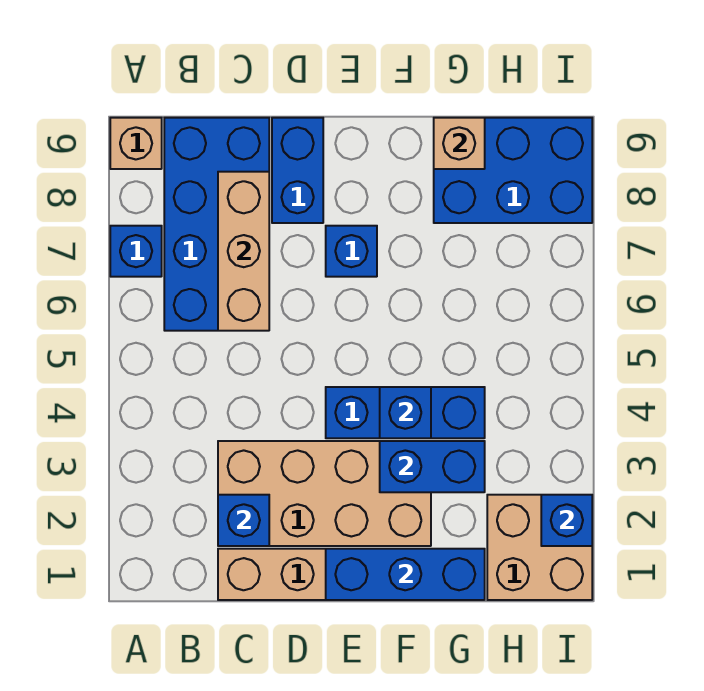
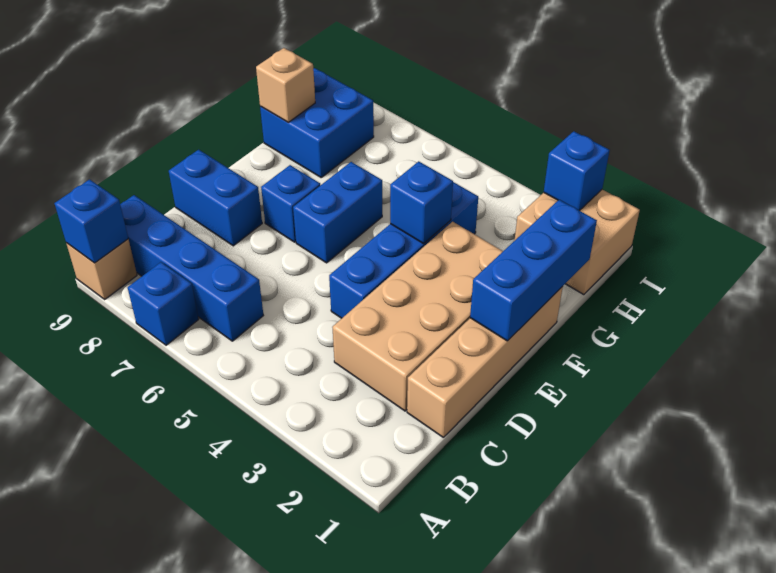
blue brick B6:C9 level 1 -> blue brick B6:B9 level 1
blue brick C2 level 2 -> blue brick A9 level 2
tan brick C6:C8 level 2 -> none
blue brick E4:G4 level 1 -> blue brick D4:G4 level 1
blue brick F3:G3 level 2 -> blue brick E6:F6 level 1
blue brick G8:I9 level 1 -> blue brick G8:H9 level 1

